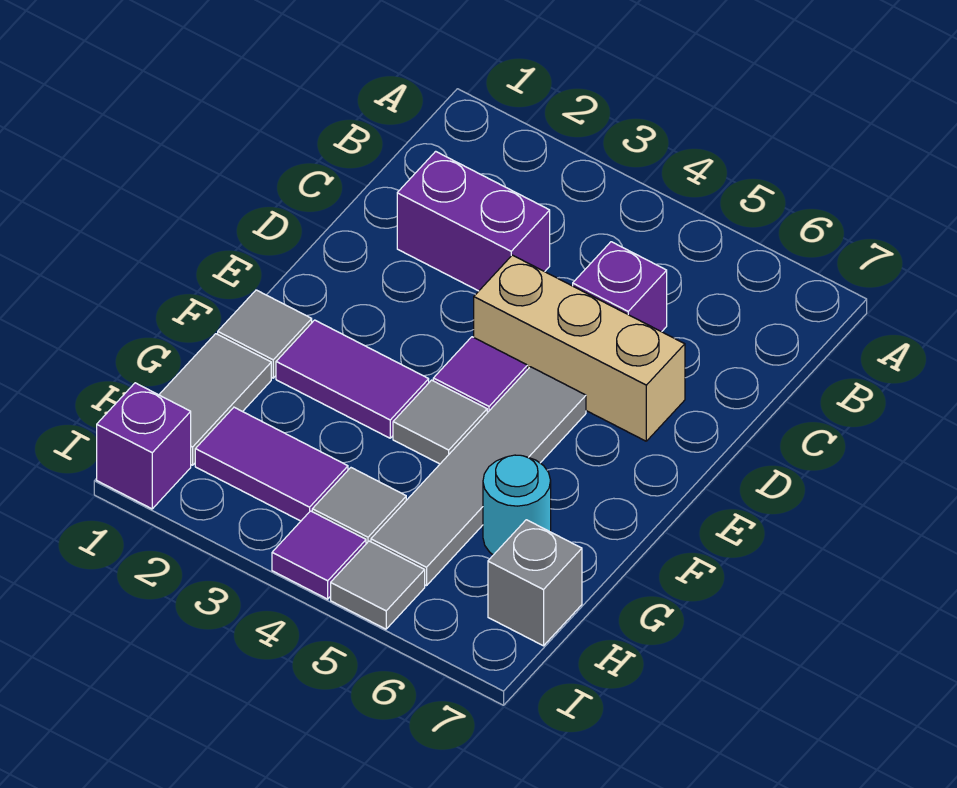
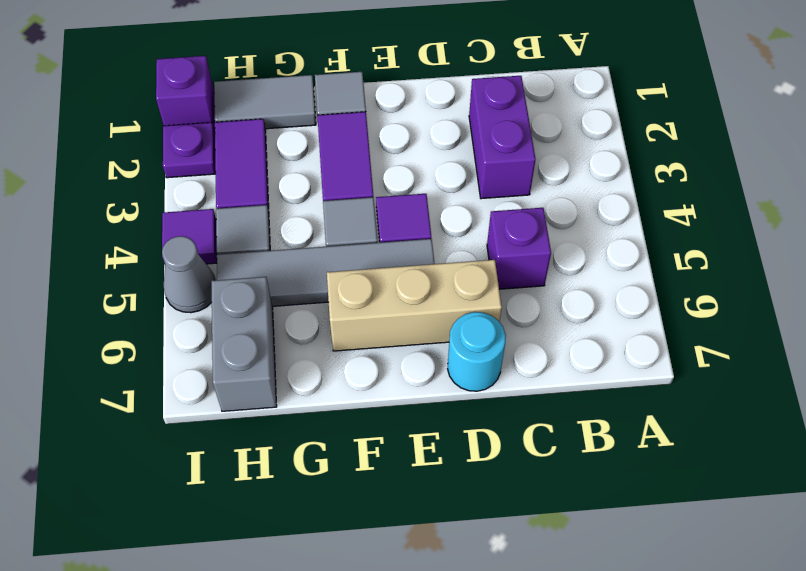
tan brick D4:D6 level 1 -> tan brick D6:F6 level 1
cyan round brick G6 level 1 -> cyan round brick D7 level 1
grey brick H7 level 1 -> grey brick H6:H7 level 1
none -> purple plate I2 level 1
grey tile I5 level 1 -> grey cone I5 level 1

